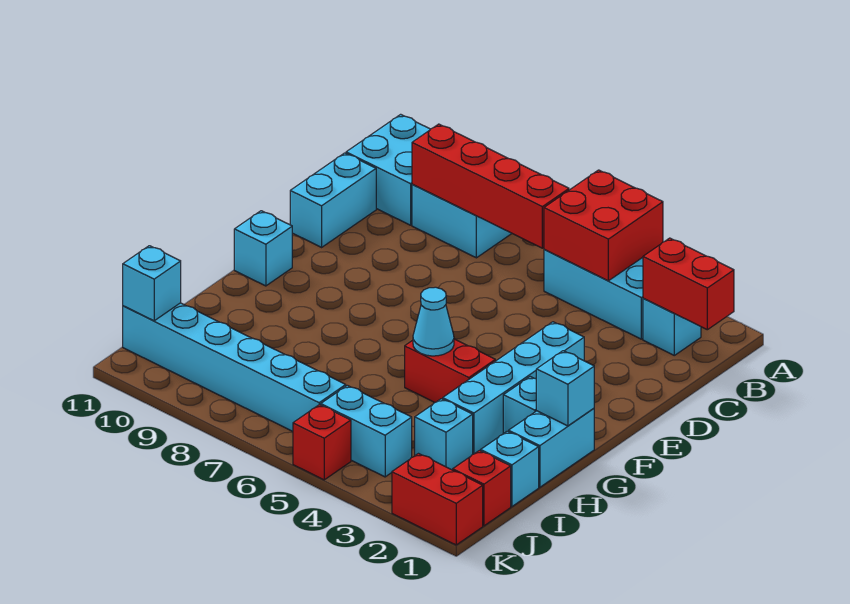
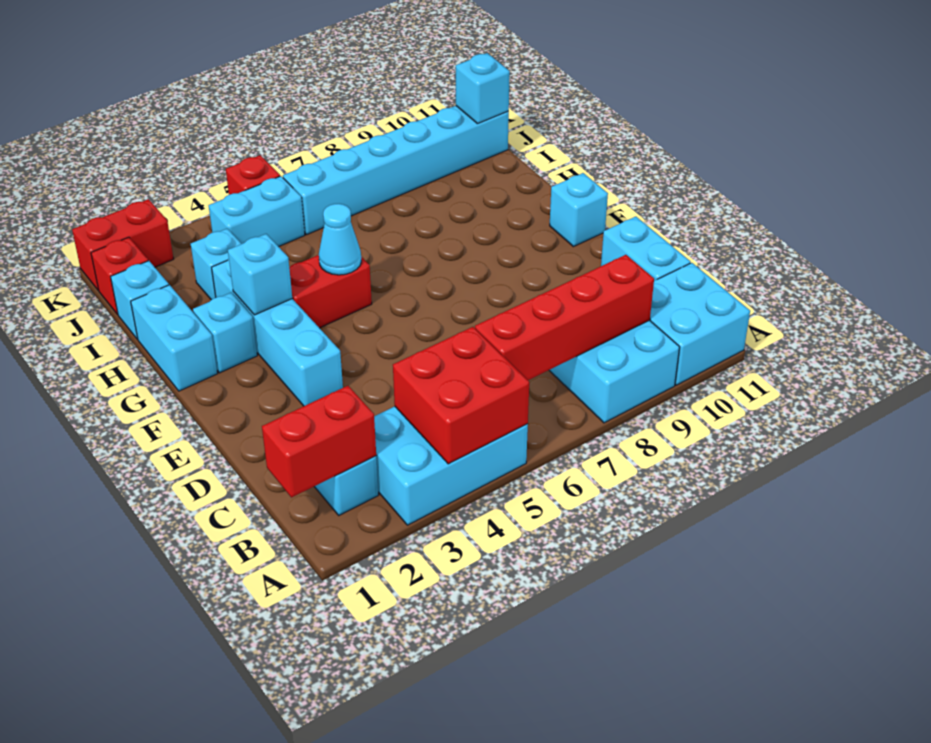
cyan brick G1 level 2 -> cyan brick G3 level 2

